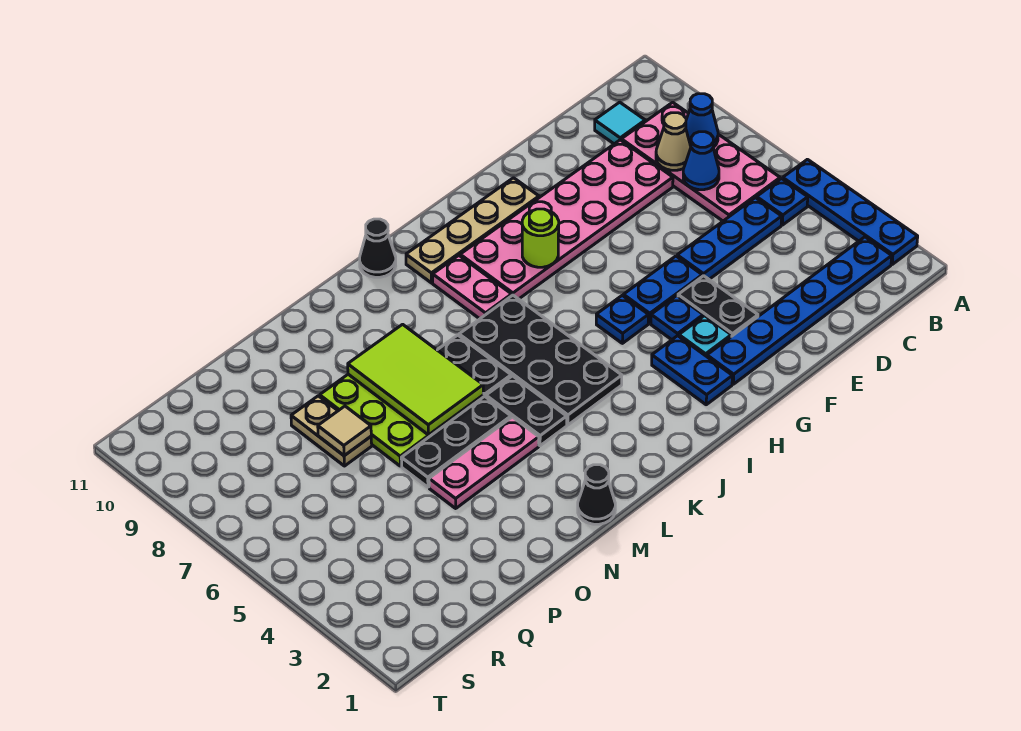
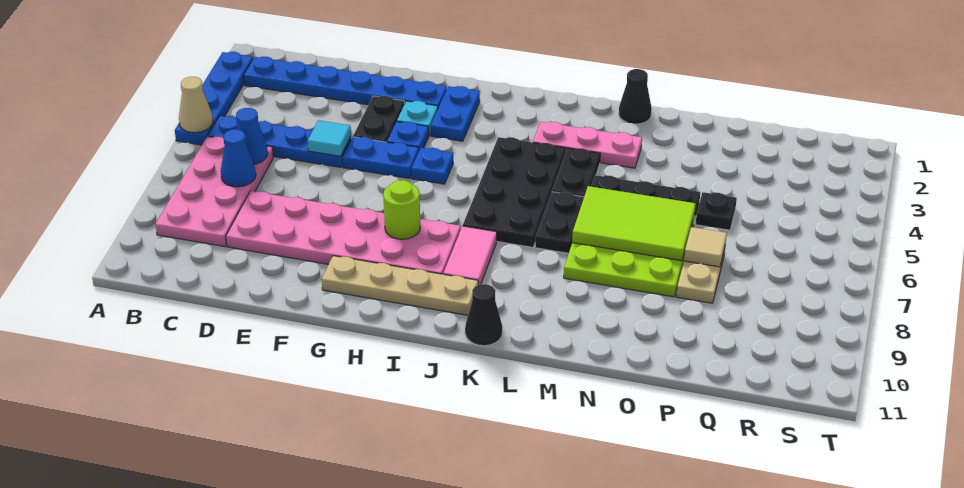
blue cone B8 level 2 -> blue cone C6 level 2
tan cone C8 level 2 -> tan cone A5 level 2
cyan tile C10 level 1 -> cyan tile E5 level 2
pink plate J8:J9 level 1 -> pink tile J8:J9 level 1
pink plate M4:O4 level 1 -> pink plate K3:M3 level 1
lime tile M6:N8 level 2 -> lime tile M6:O7 level 2
none -> black plate P5 level 1

